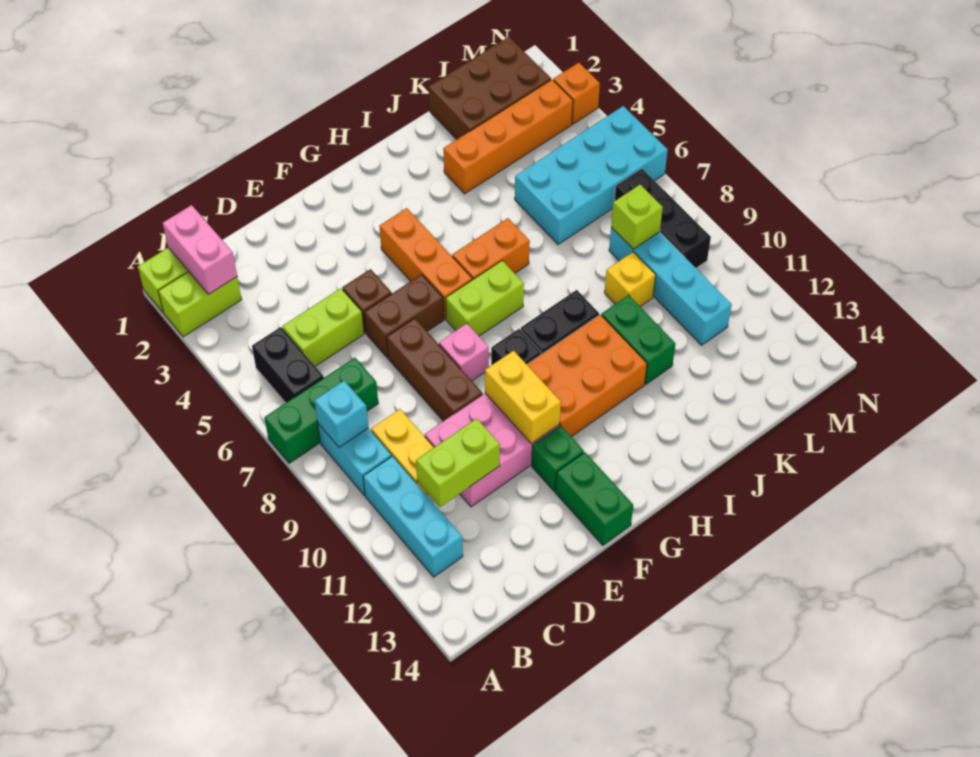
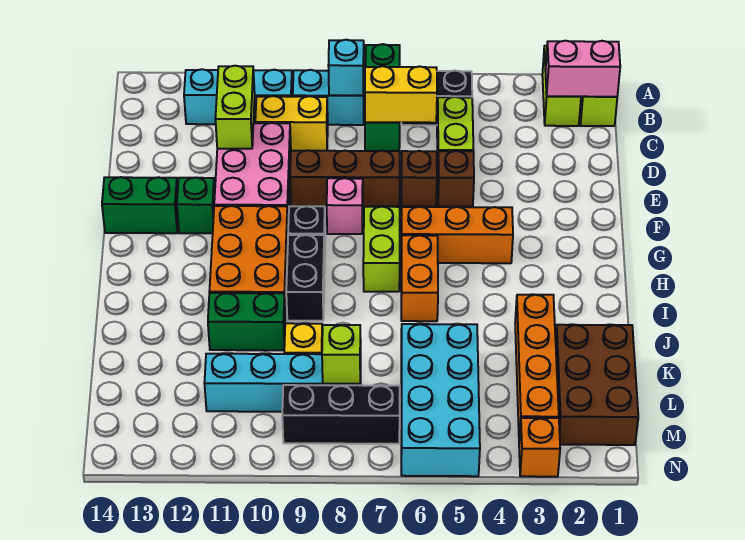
brown brick E6:F6 level 1 -> brown brick E6 level 1
yellow brick F10:F11 level 2 -> yellow brick C6:C7 level 2

